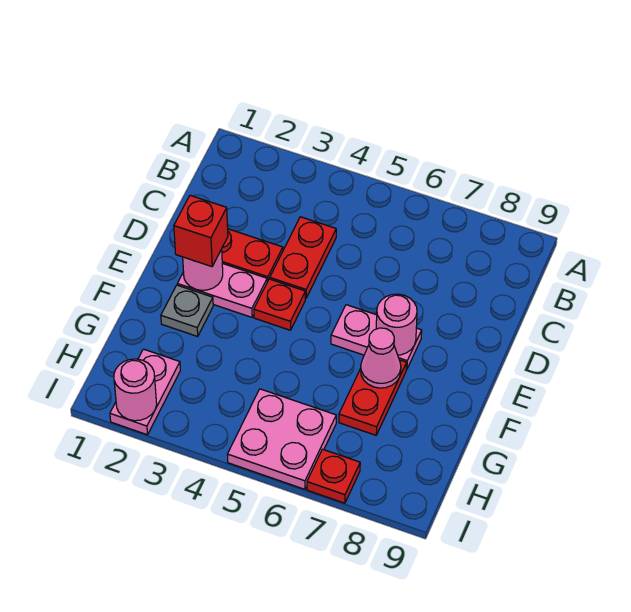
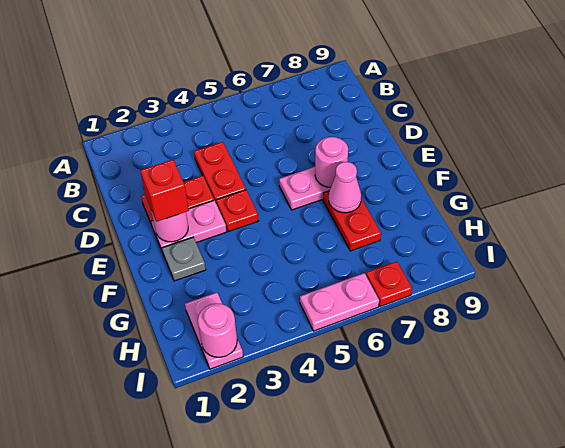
pink plate H5:I6 level 1 -> pink plate I5:I6 level 1

